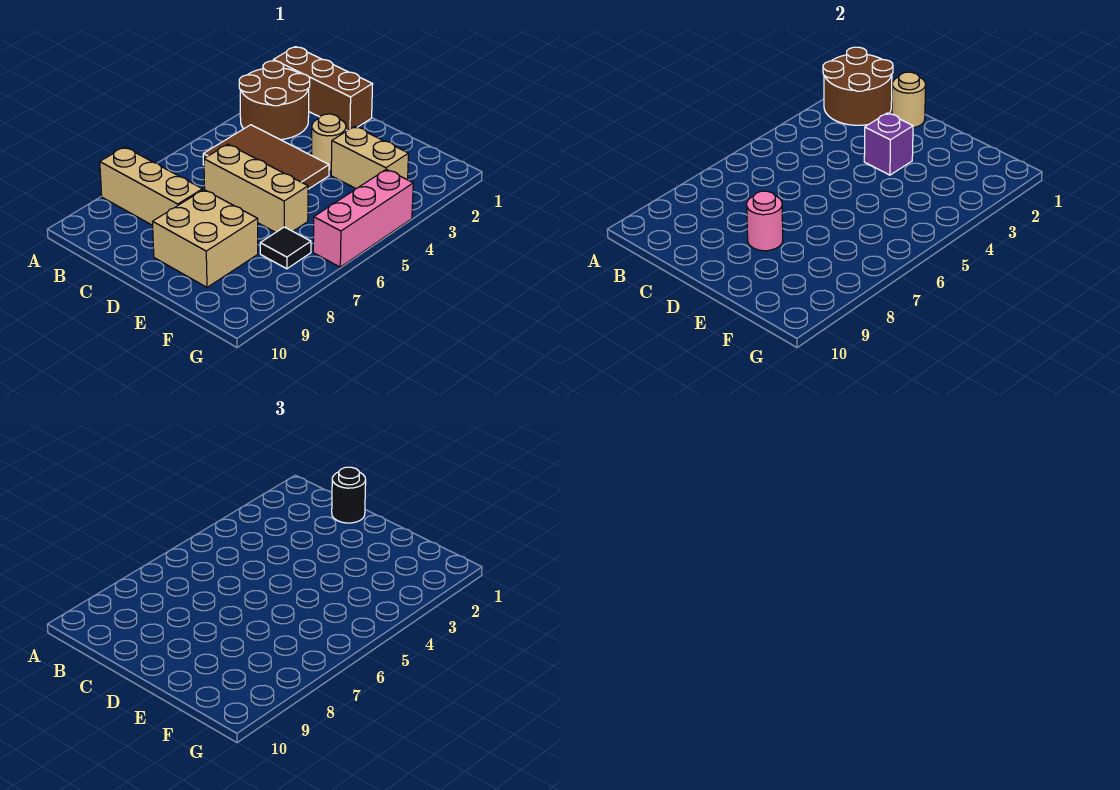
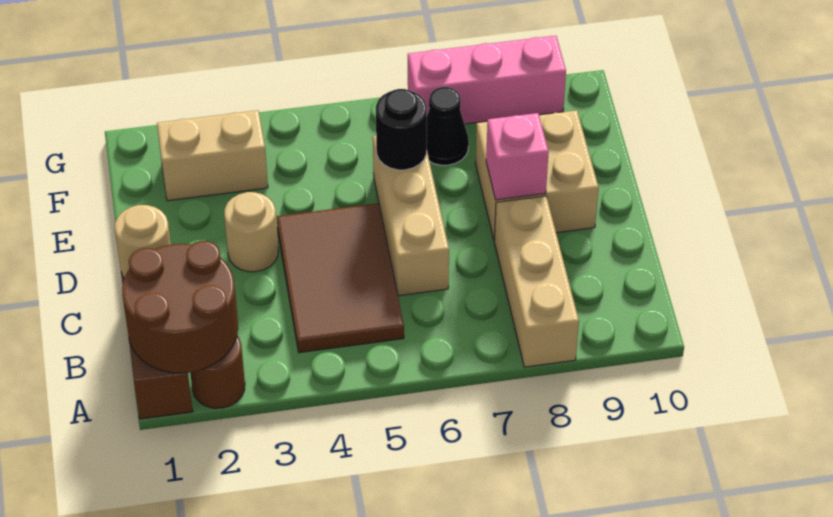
brown round brick A2:B3 level 1 -> brown round brick A2 level 1
black round brick C1 level 3 -> black round brick E6 level 2
purple brick D3 level 2 -> none
pink round brick D8 level 2 -> pink brick D8 level 2
tan brick E3:F3 level 1 -> tan brick F2:F3 level 1
black tile F7 level 1 -> black cone F7 level 1
pink brick G4:G6 level 1 -> pink brick G7:G9 level 1

